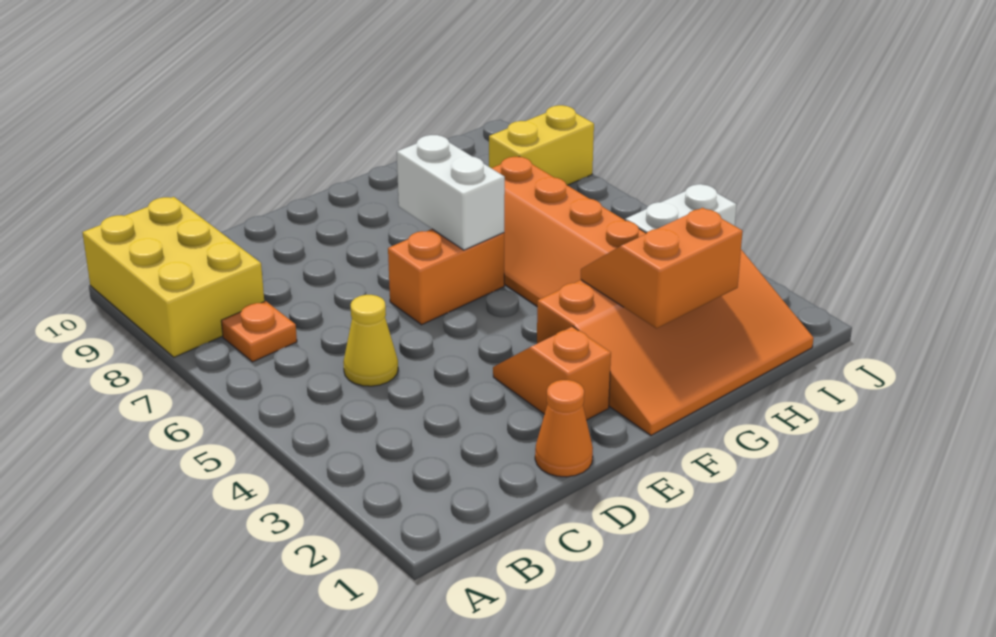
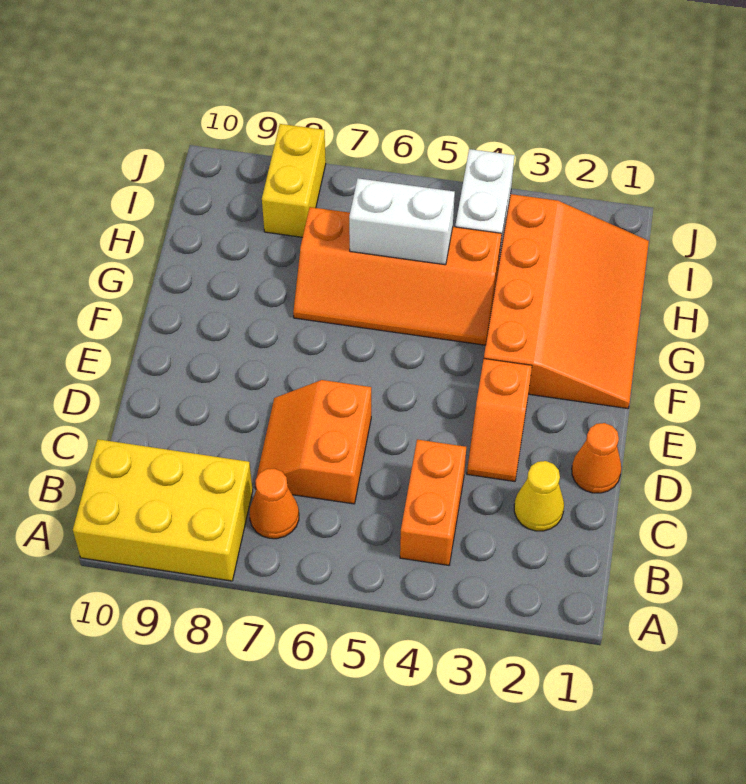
orange plate B7 level 1 -> orange cone B7 level 1
yellow cone C5 level 1 -> yellow cone C2 level 1
orange slope E2:E3 level 1 top 2 -> orange slope D3:E3 level 1 top E
orange brick E6:F6 level 1 -> orange brick B4:C4 level 1
white brick F6:F7 level 2 -> white brick H5:H6 level 2
orange slope G2:H3 level 2 top 2 -> orange slope C6:D7 level 1 top 6

